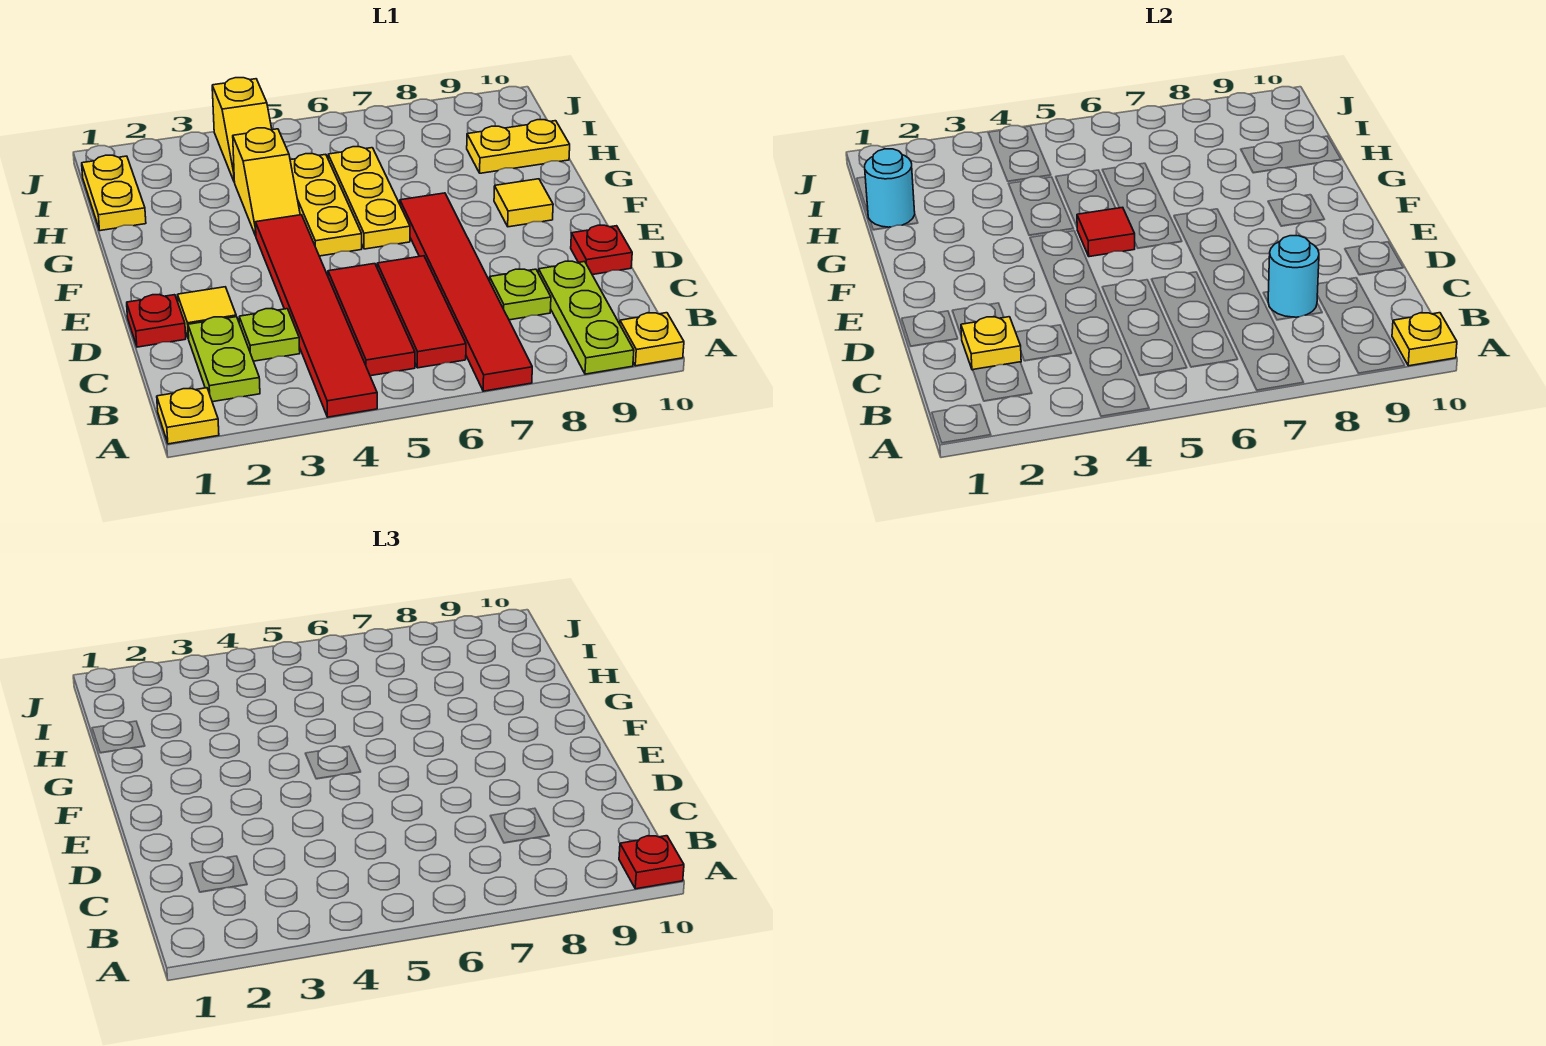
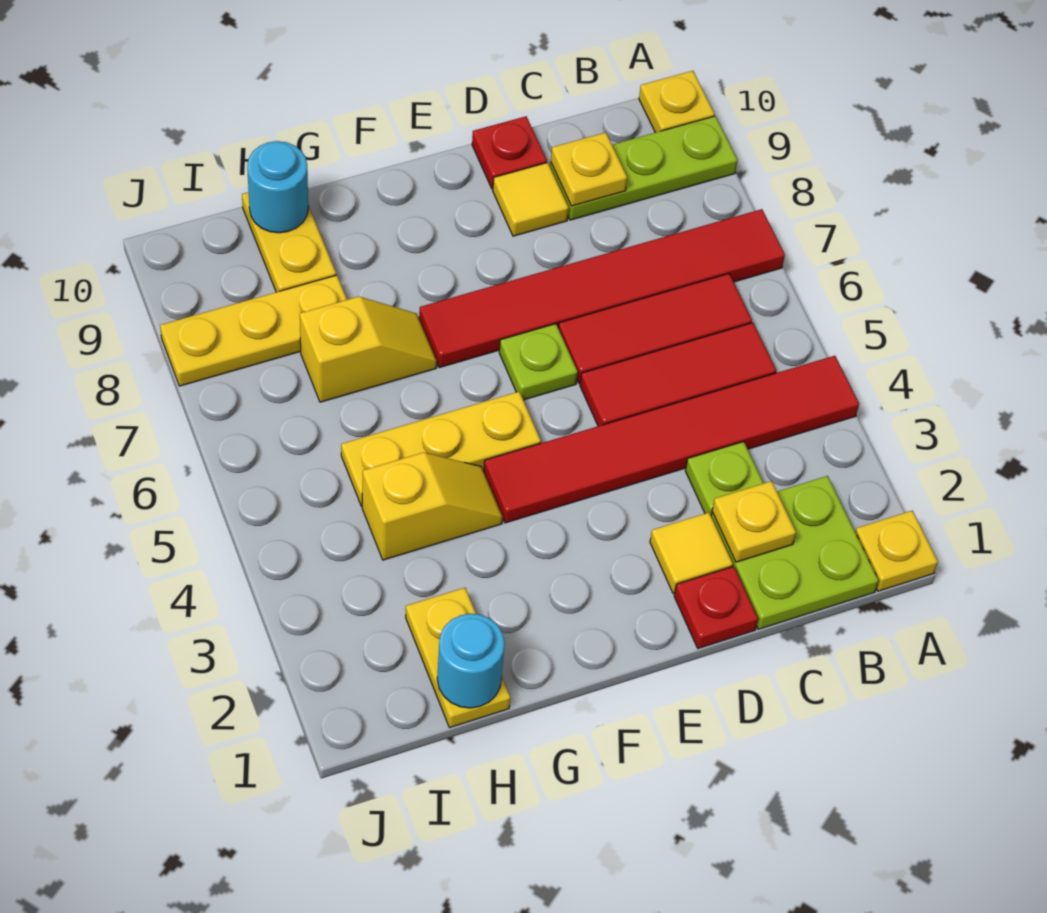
yellow plate A10 level 2 -> yellow plate C9 level 2
red plate A10 level 3 -> none
lime plate B2:C2 level 1 -> lime plate B1:C2 level 1
lime plate C8 level 1 -> lime plate E6 level 1
cyan round brick C8 level 2 -> cyan round brick H10 level 2
red tile F5 level 2 -> none
yellow plate F6:H6 level 1 -> yellow plate H8:J8 level 1
yellow tile F9 level 1 -> yellow tile D9 level 1
yellow plate H1:I1 level 1 -> yellow plate H1:H2 level 1
yellow slope I4:J4 level 1 top J -> yellow slope G7:H7 level 1 top H

